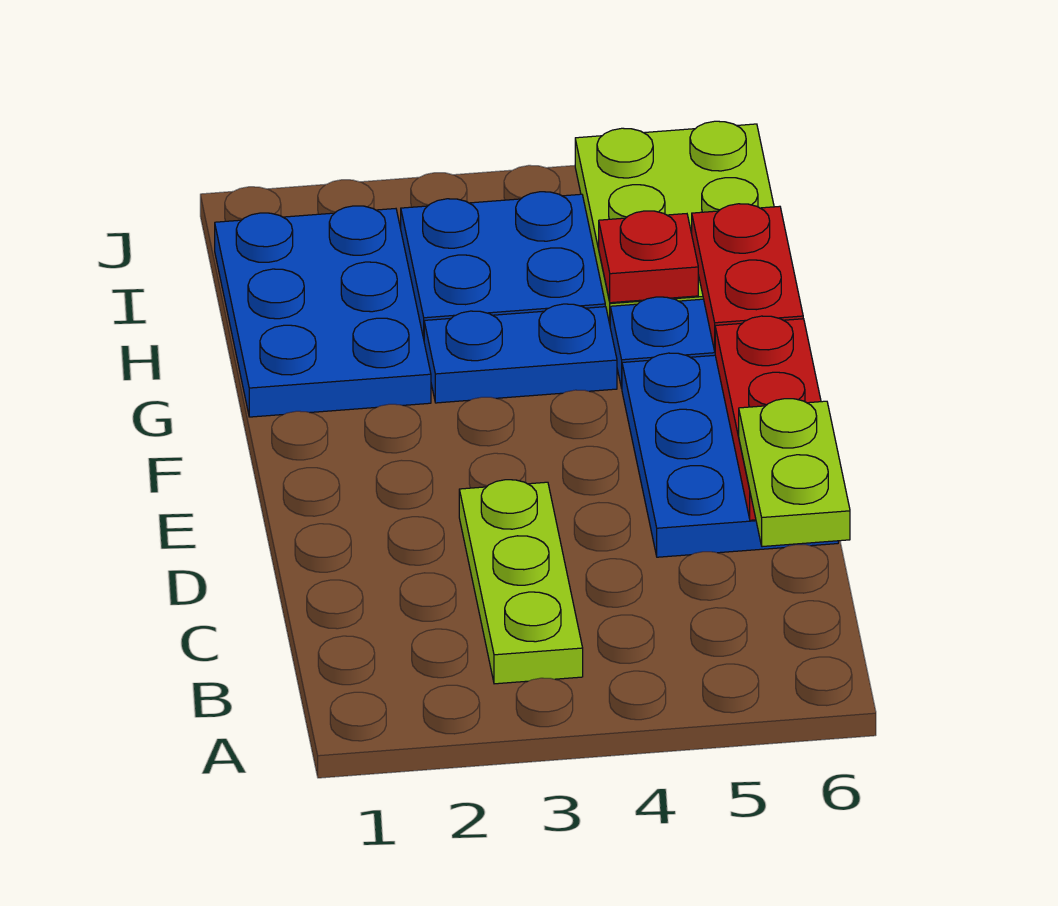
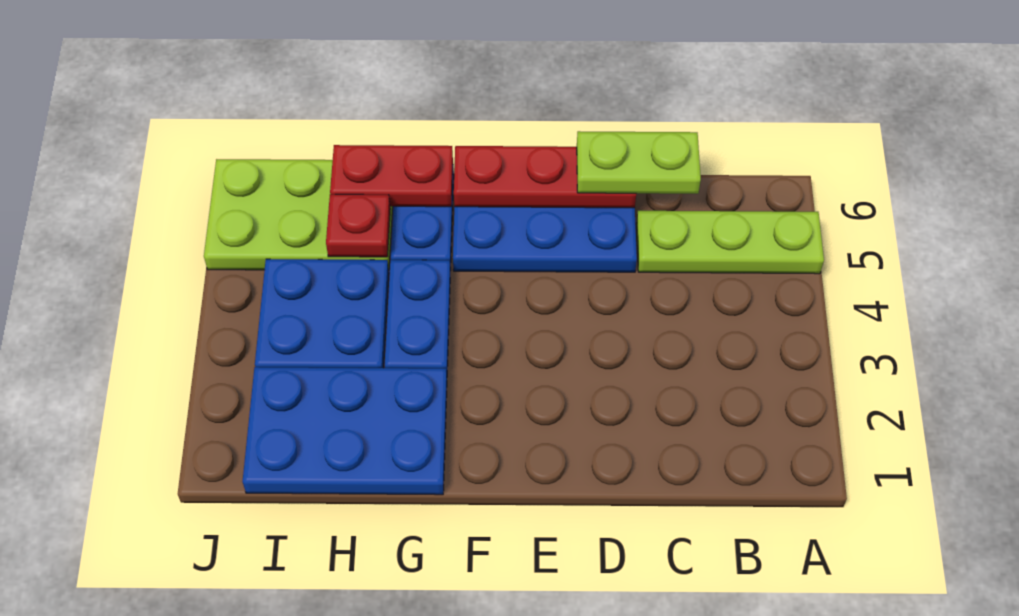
lime plate B3:D3 level 1 -> lime plate A5:C5 level 1

